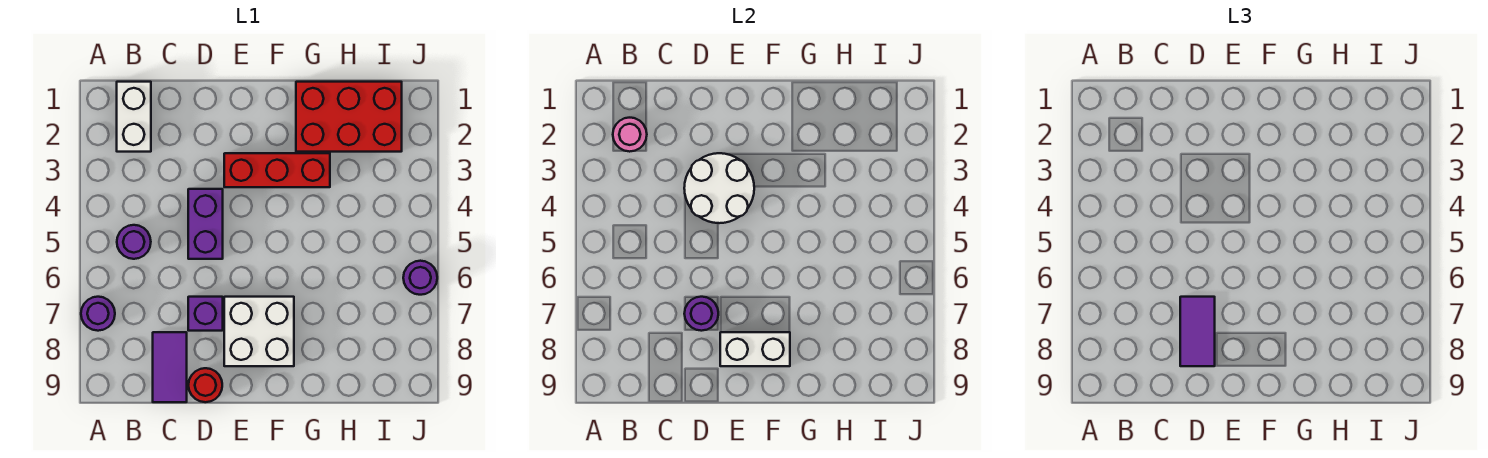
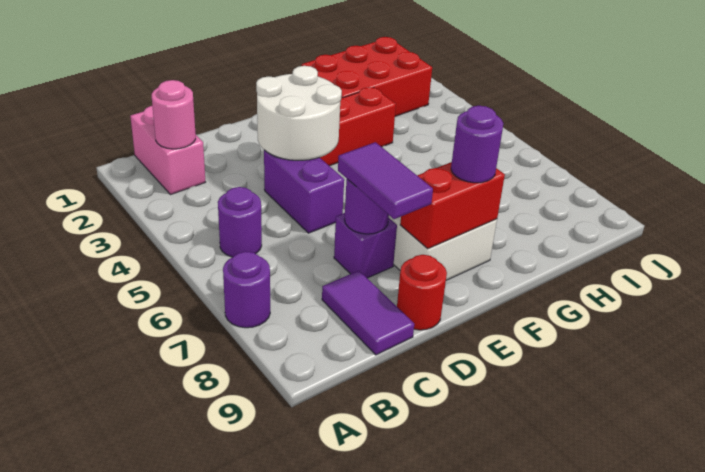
white brick B1:B2 level 1 -> pink brick B1:B2 level 1
white brick E8:F8 level 2 -> red brick E8:F8 level 2
purple round brick J6 level 1 -> purple round brick F8 level 3

